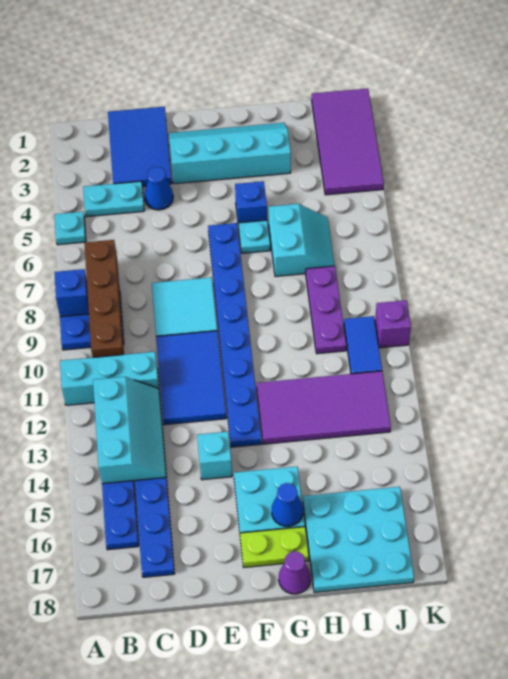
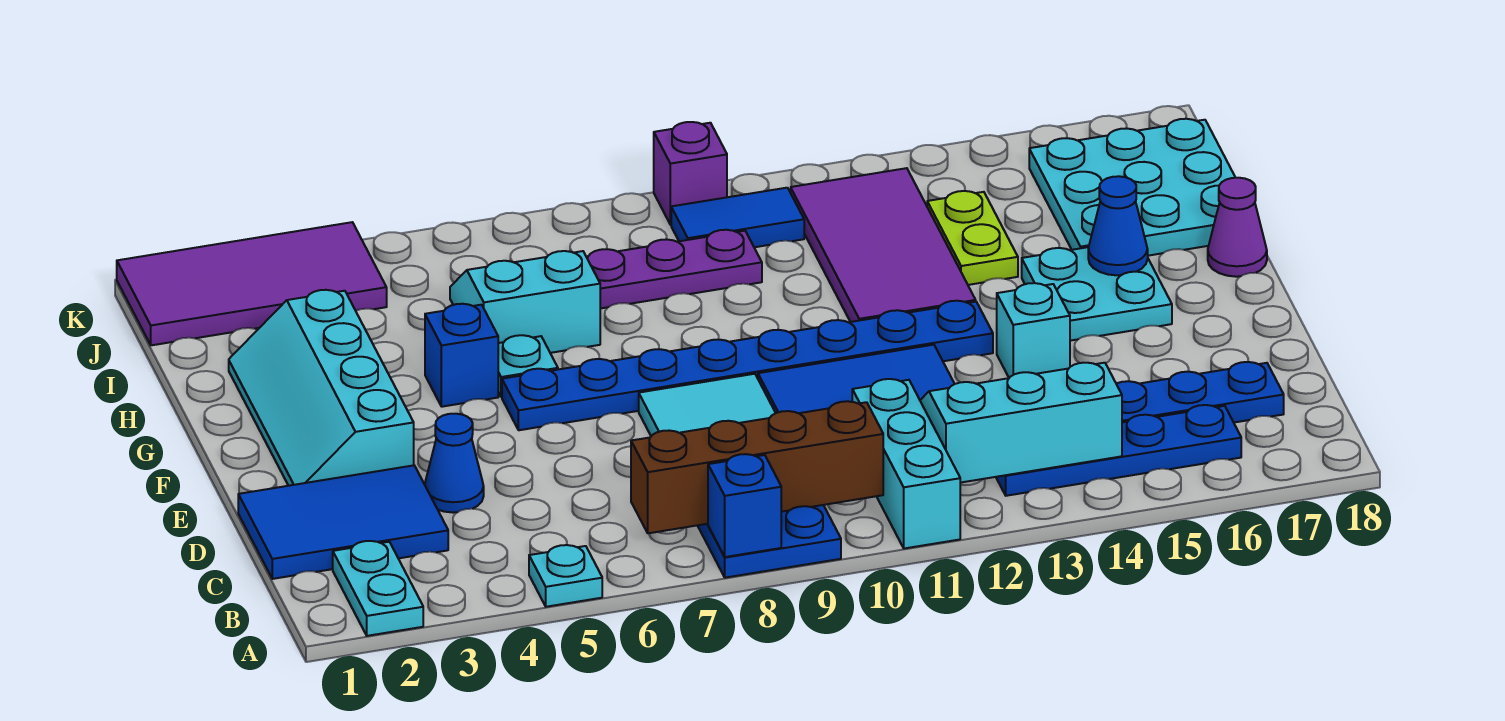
cyan plate B4:C4 level 1 -> cyan plate A2:B2 level 1
lime plate F17:G17 level 1 -> lime plate H14:I14 level 1

